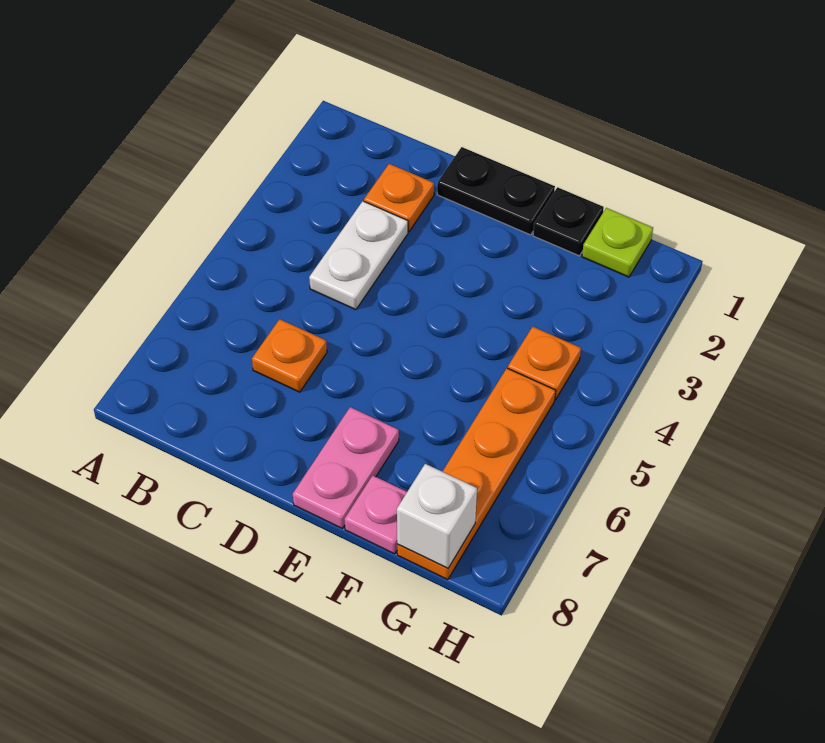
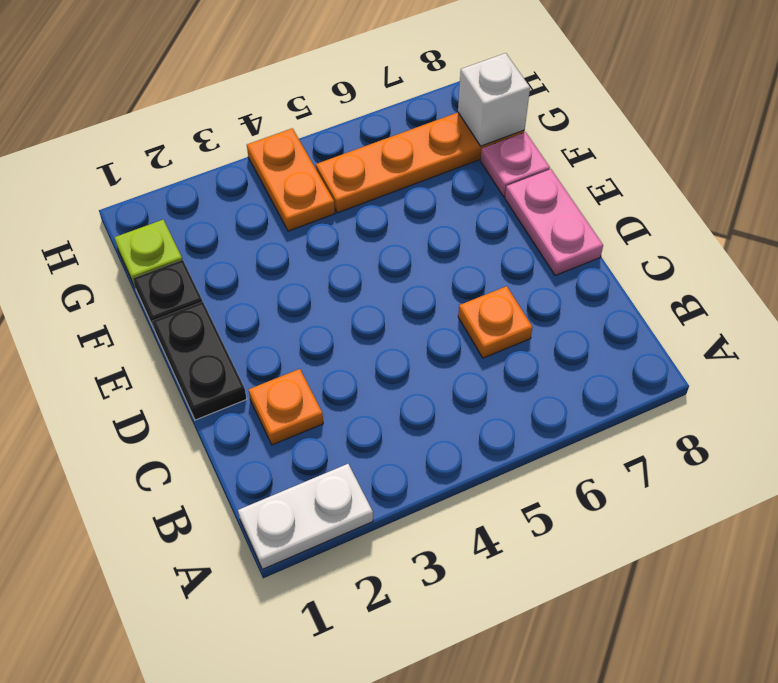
white plate C3:C4 level 1 -> white plate A1:A2 level 1
pink plate E7:E8 level 1 -> pink plate D8:E8 level 1
orange plate G4 level 1 -> orange plate G4:H4 level 1

